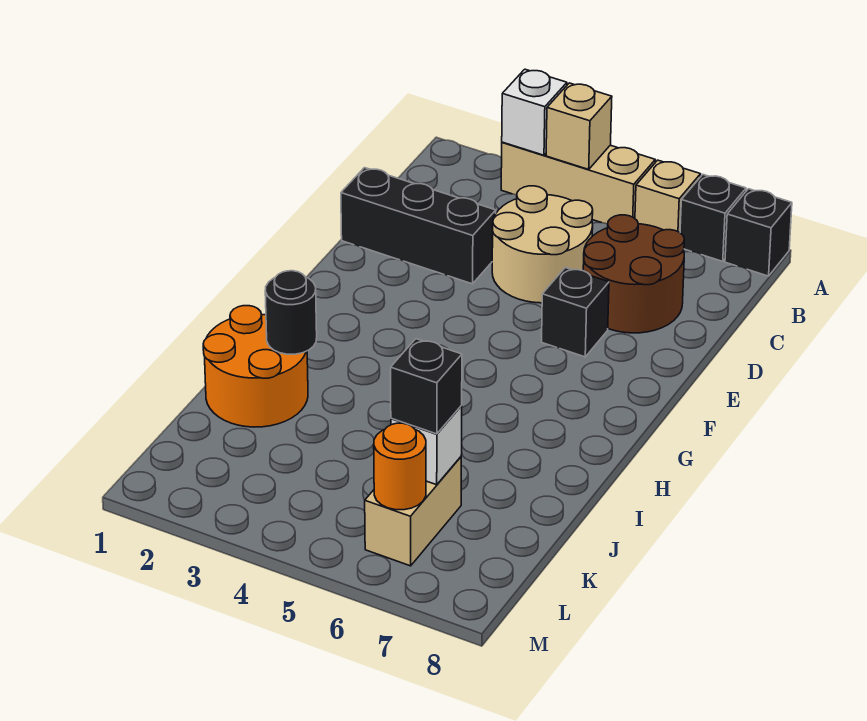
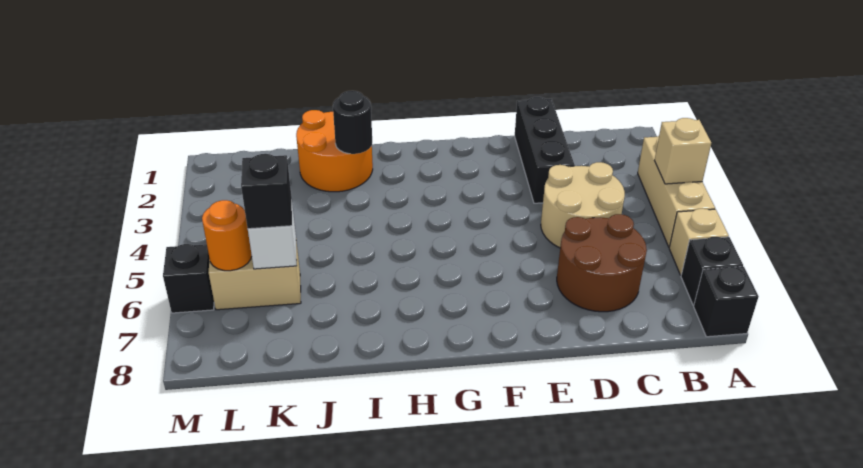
white brick A3 level 2 -> none
black brick E6 level 1 -> black brick M6 level 1

